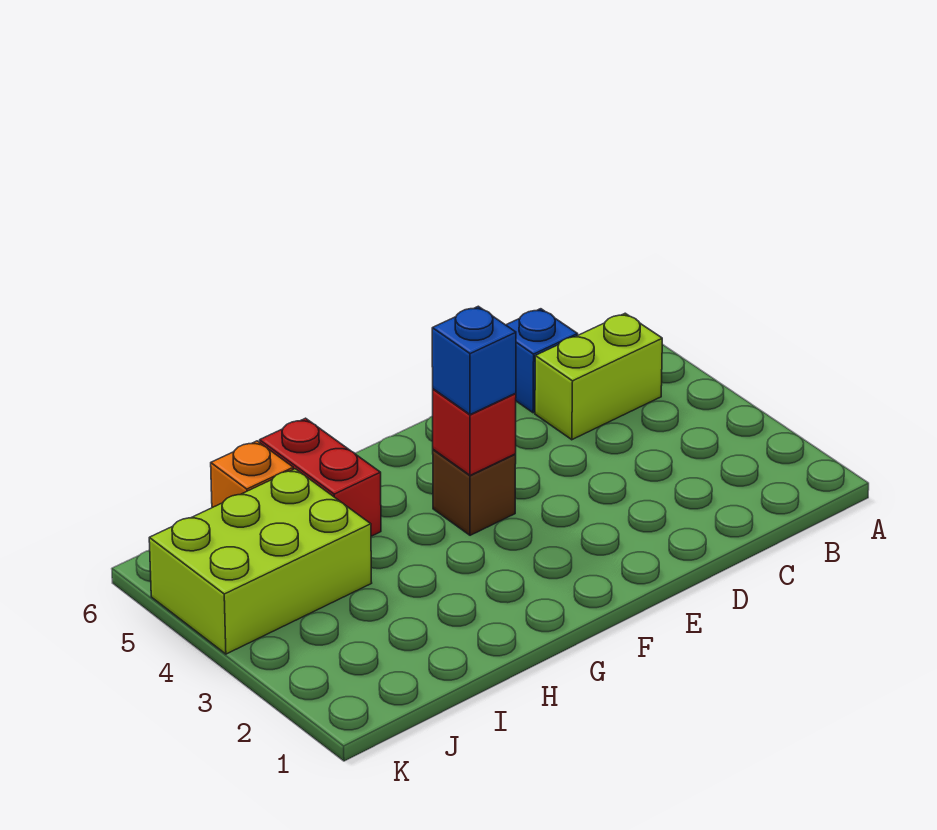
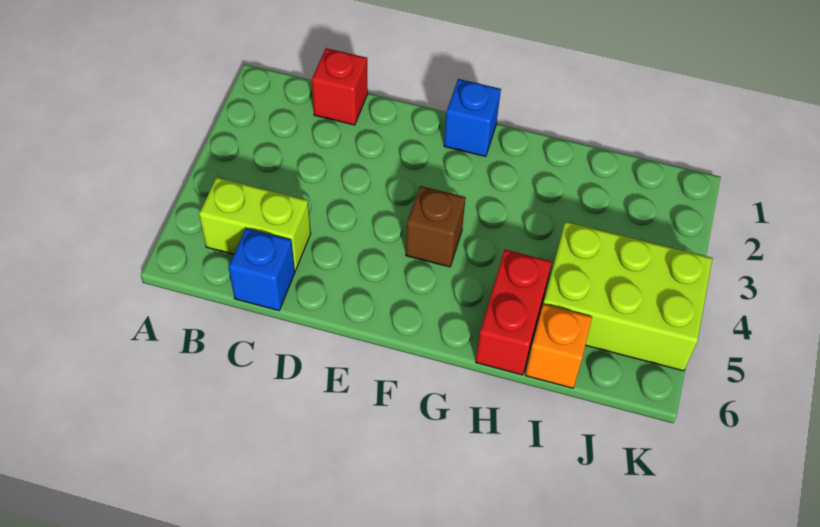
red brick F4 level 2 -> red brick C1 level 1
blue brick F4 level 3 -> blue brick F1 level 1

